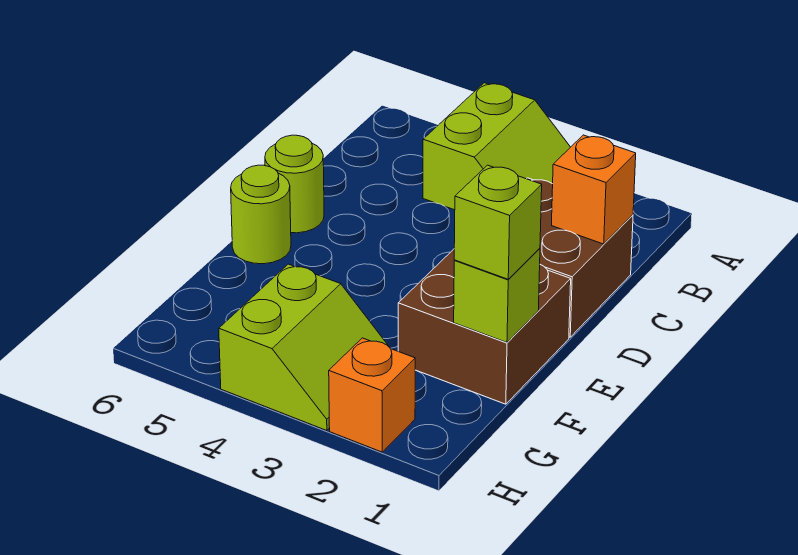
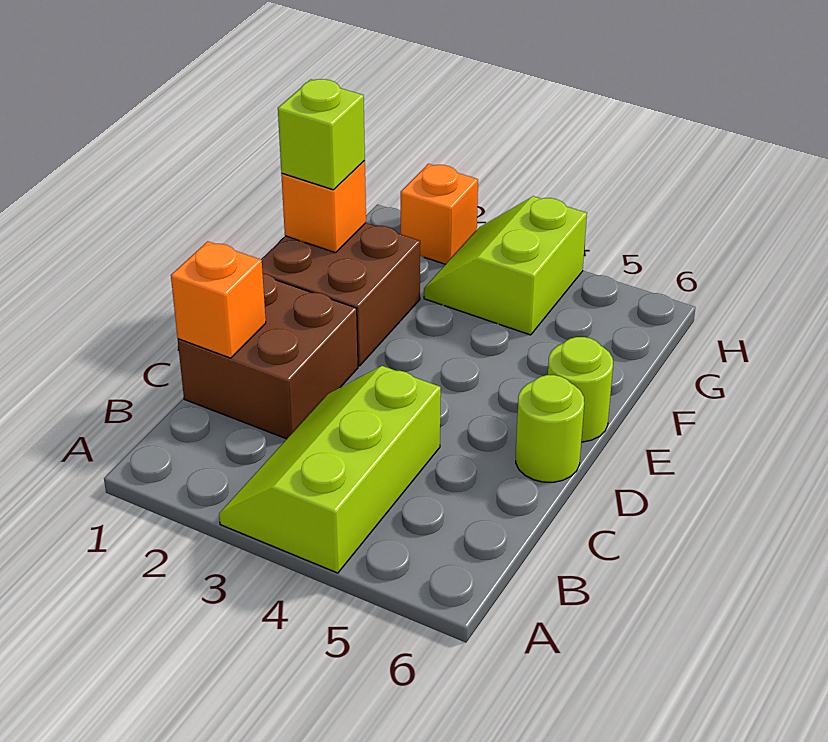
lime slope A3:B4 level 1 top 4 -> lime slope A3:C4 level 1 top 4
lime brick F1 level 2 -> orange brick F1 level 2

